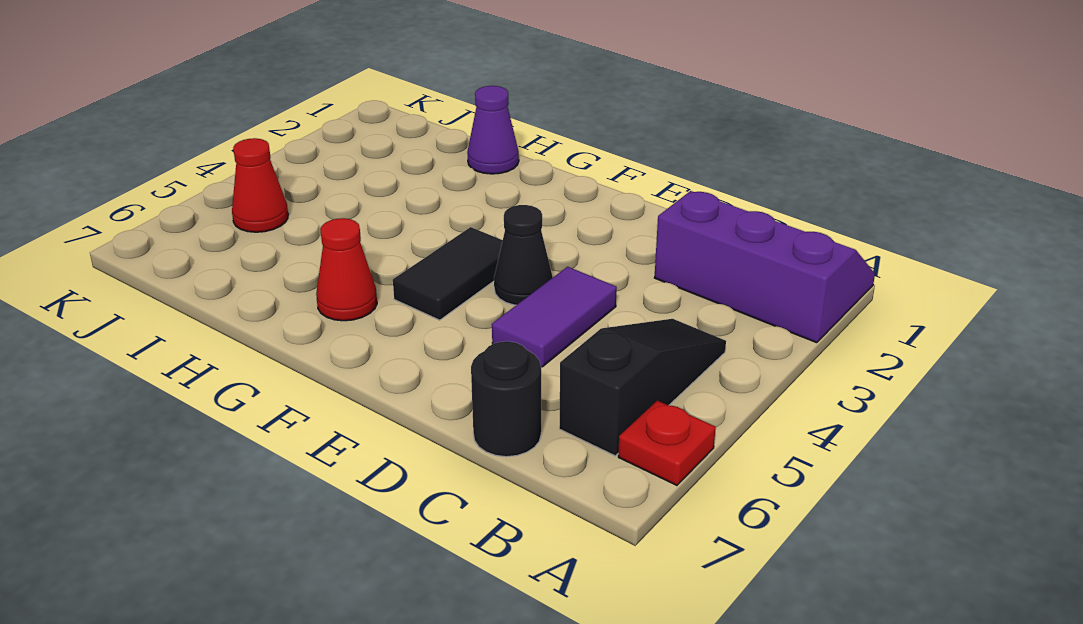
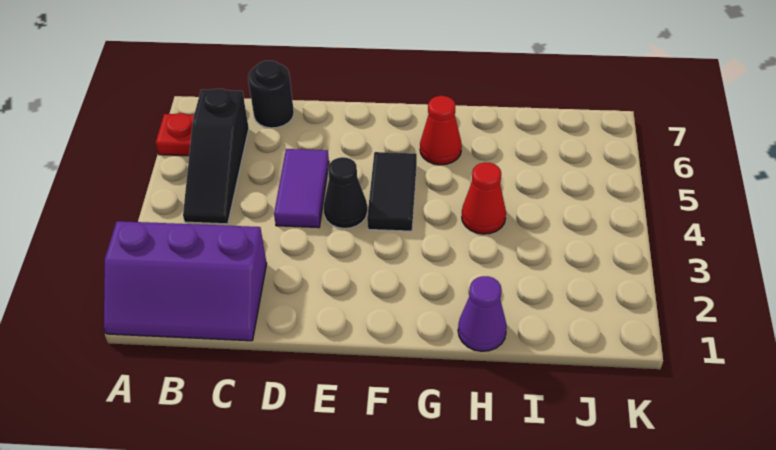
red cone J5 level 1 -> red cone H4 level 1

